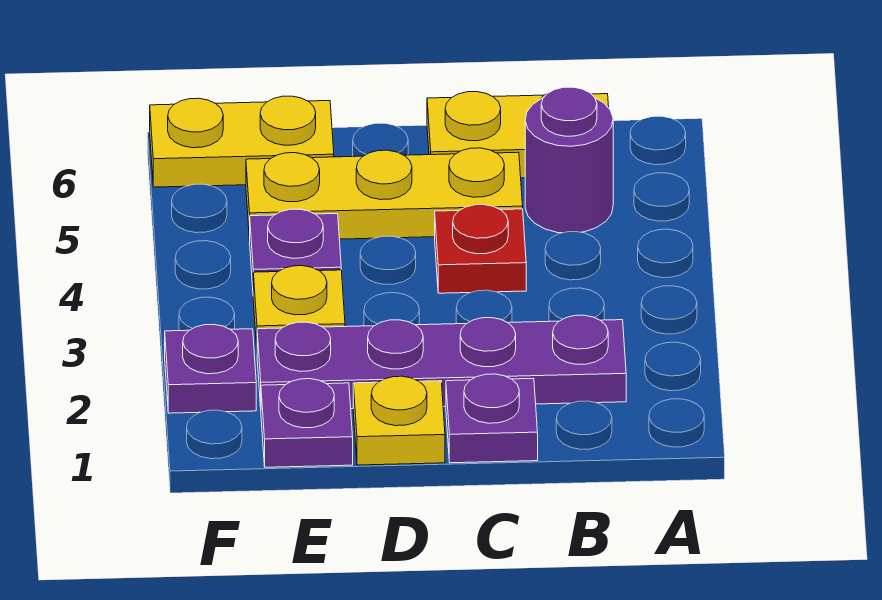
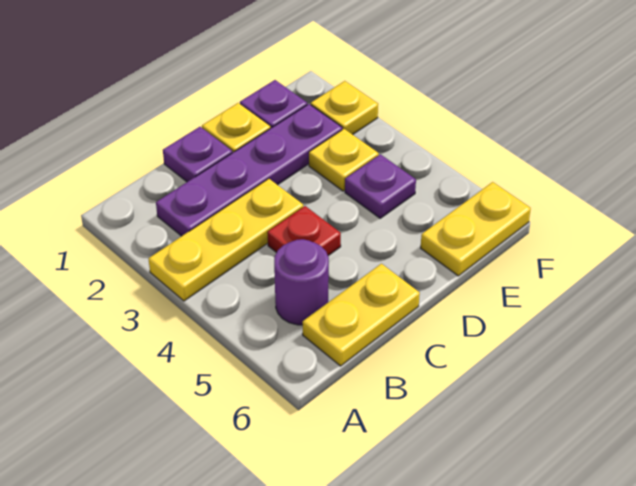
yellow plate C5:E5 level 1 -> yellow plate A3:C3 level 1
purple plate F2 level 1 -> yellow plate F2 level 1

